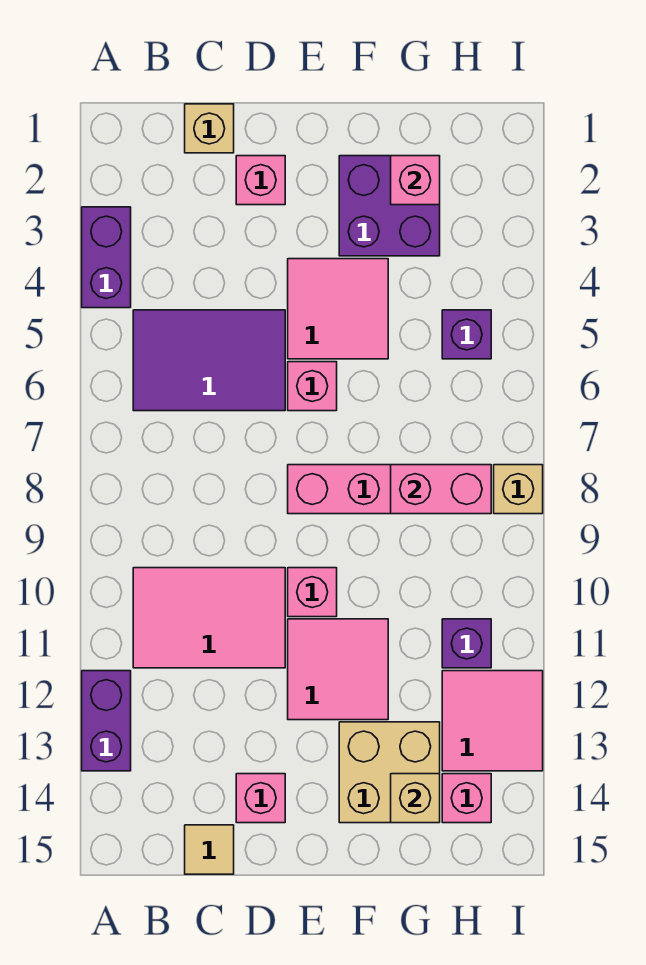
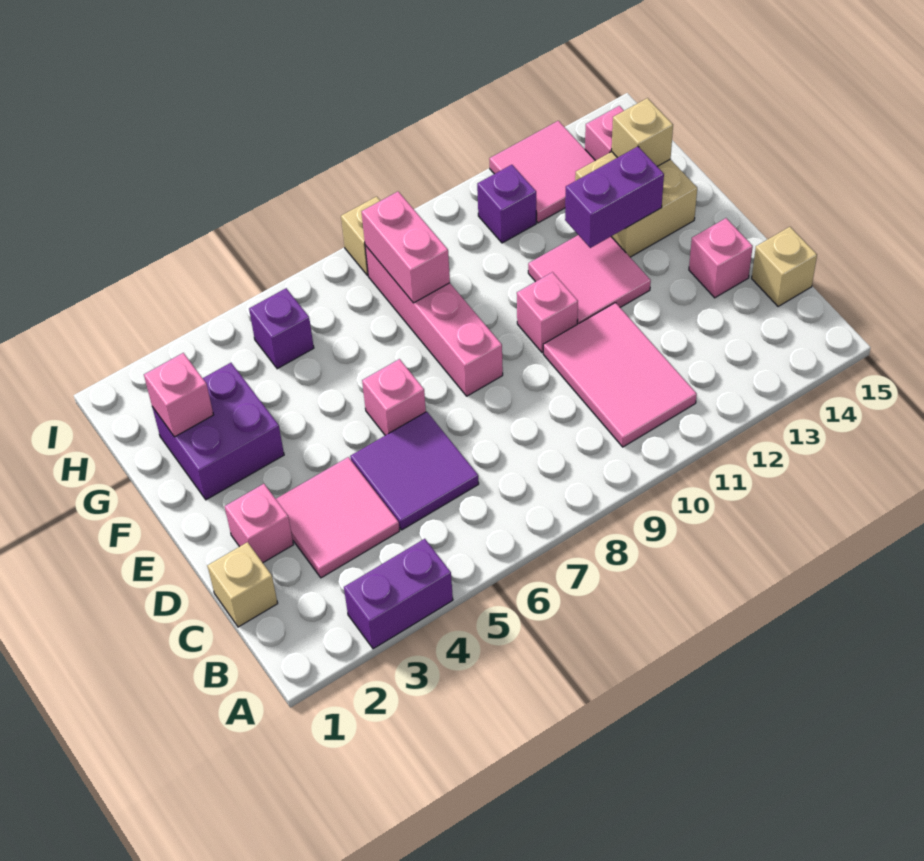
purple brick A12:A13 level 1 -> purple brick F12:F13 level 2
purple tile B5:D6 level 1 -> purple tile C5:D6 level 1
tan tile C15 level 1 -> tan brick C15 level 1
pink tile E4:F5 level 1 -> pink tile C3:D4 level 1

